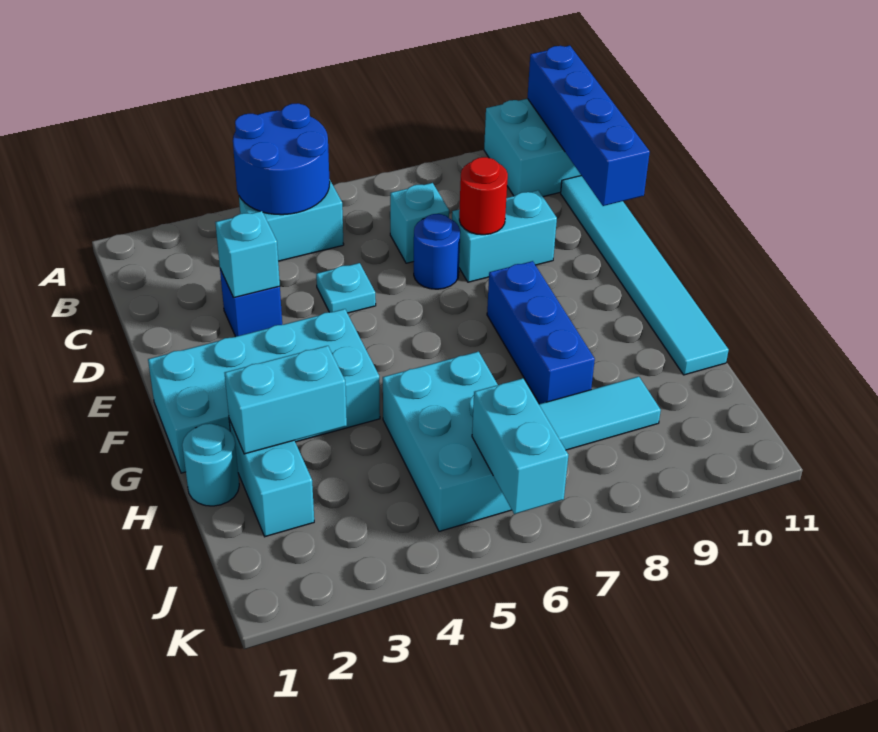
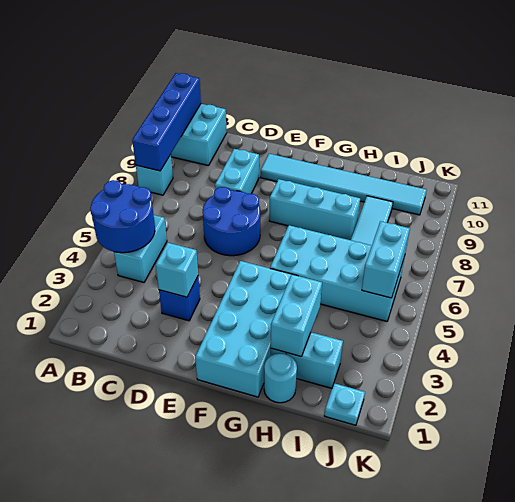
blue brick A11:D11 level 2 -> blue brick A8:A11 level 2
cyan brick C7 level 1 -> cyan brick A8 level 1
cyan tile C11:H11 level 1 -> cyan tile E10:J10 level 1
cyan plate D5 level 1 -> cyan plate J1 level 1
blue round brick D7 level 1 -> blue round brick D6:E7 level 1
red round brick D8 level 2 -> none
blue brick F8:H8 level 1 -> cyan brick F8:H8 level 1
cyan brick H5:J6 level 1 -> cyan brick G5:J6 level 1
cyan brick J6:K6 level 2 -> cyan brick J5:J6 level 2

